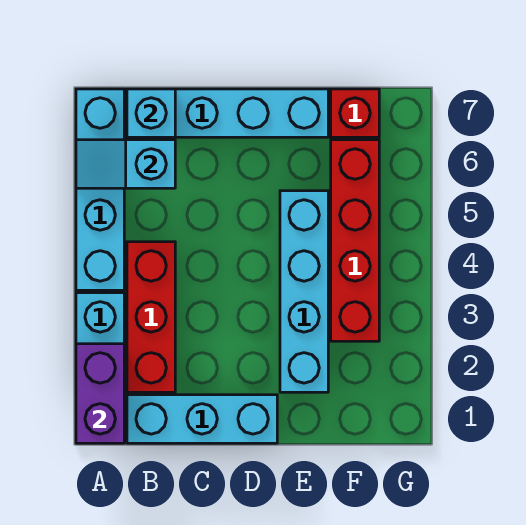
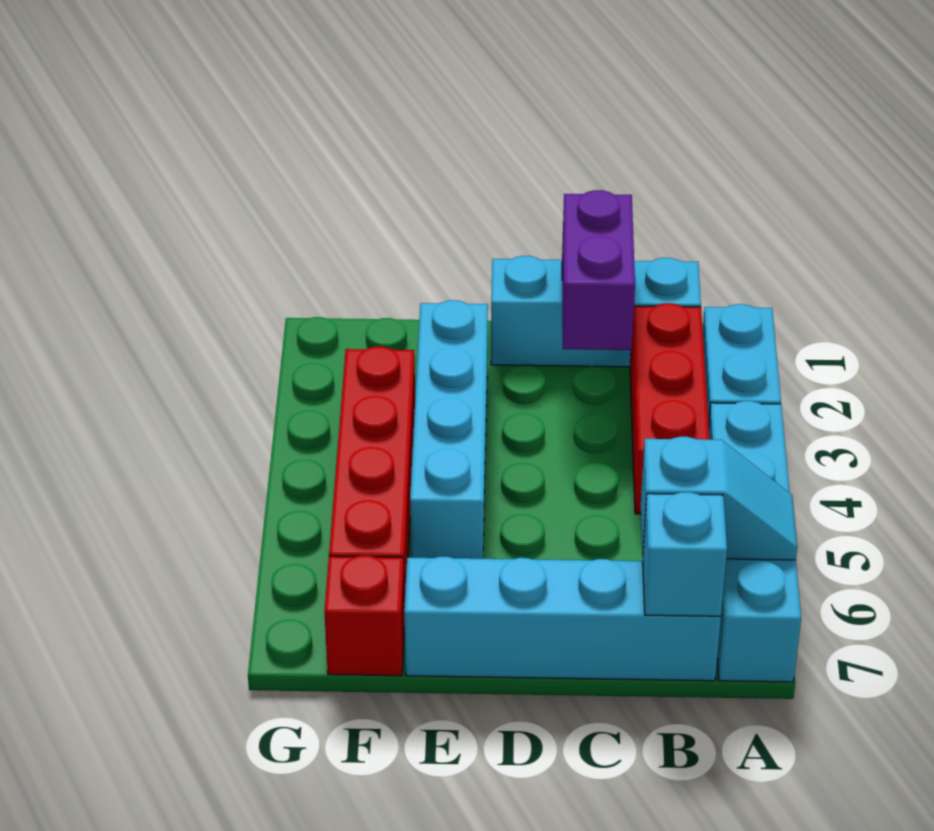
purple brick A1:A2 level 2 -> purple brick C1:C2 level 2

